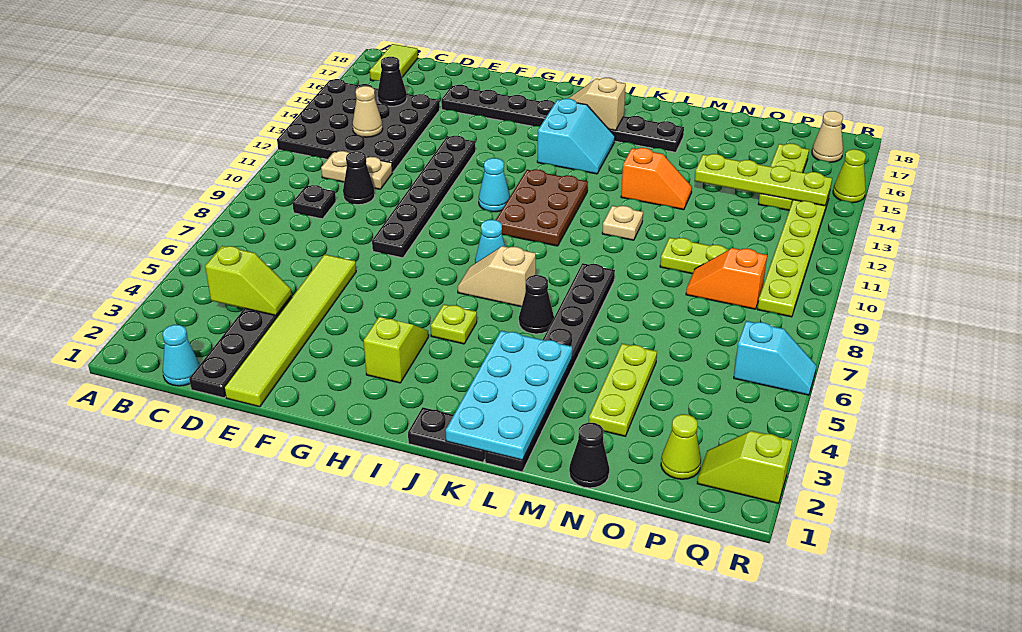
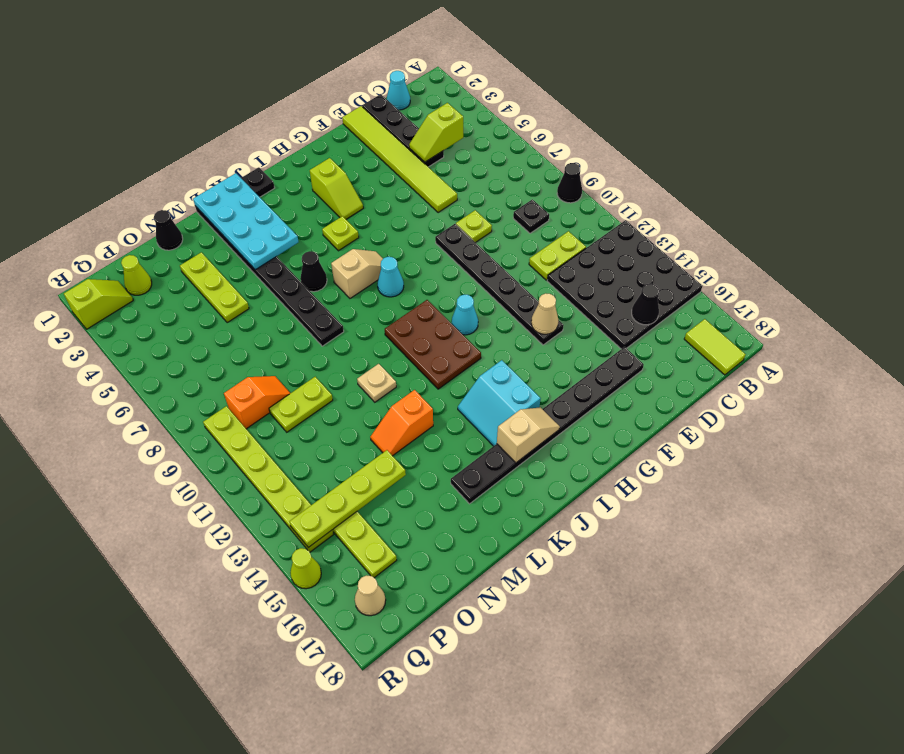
tan plate C11:D11 level 1 -> lime plate C11:D11 level 1
tan cone C13 level 2 -> tan cone F13 level 2
black cone D10 level 1 -> black cone A9 level 1
none -> lime plate E8 level 1
cyan slope Q6:R6 level 1 top Q -> none

